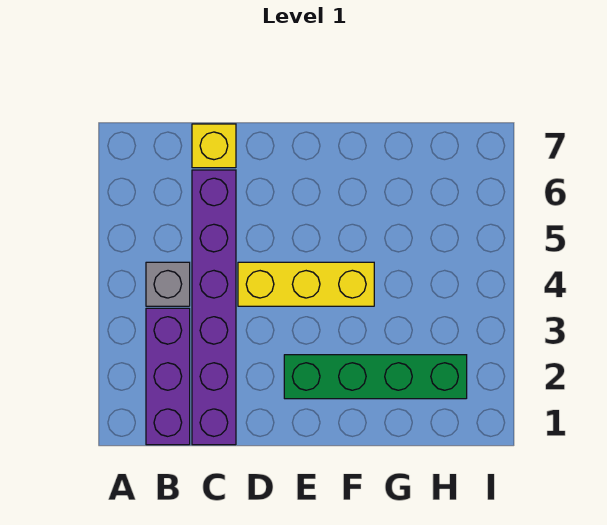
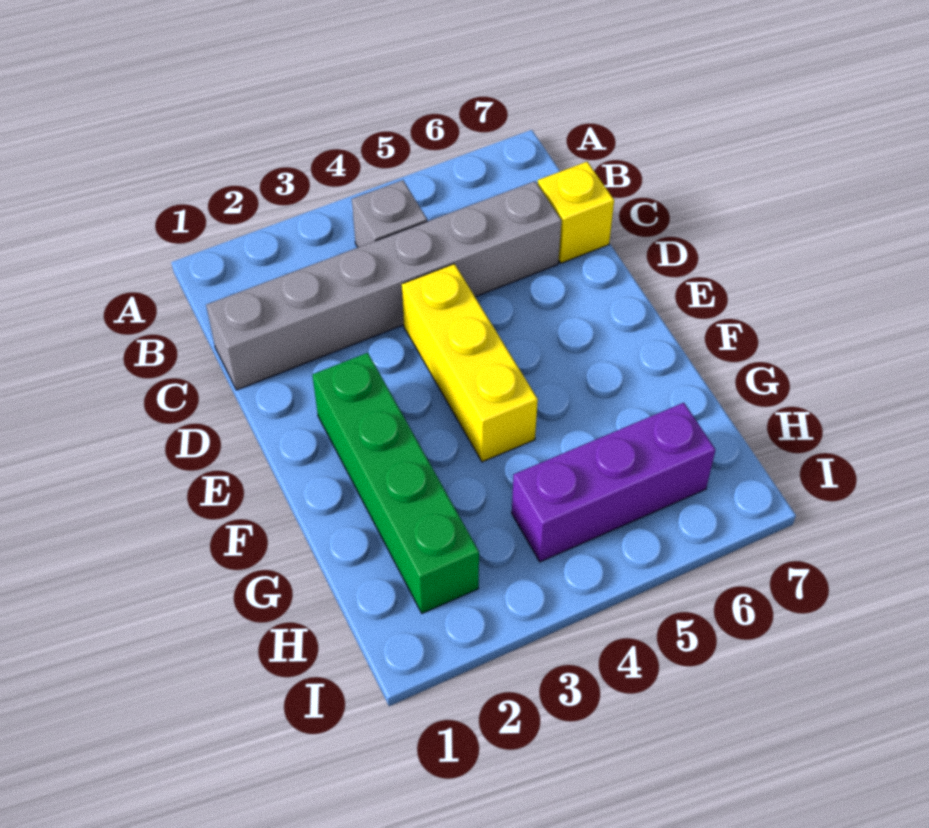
purple brick B1:B3 level 1 -> purple brick H4:H6 level 1
purple brick C1:C6 level 1 -> grey brick C1:C6 level 1

